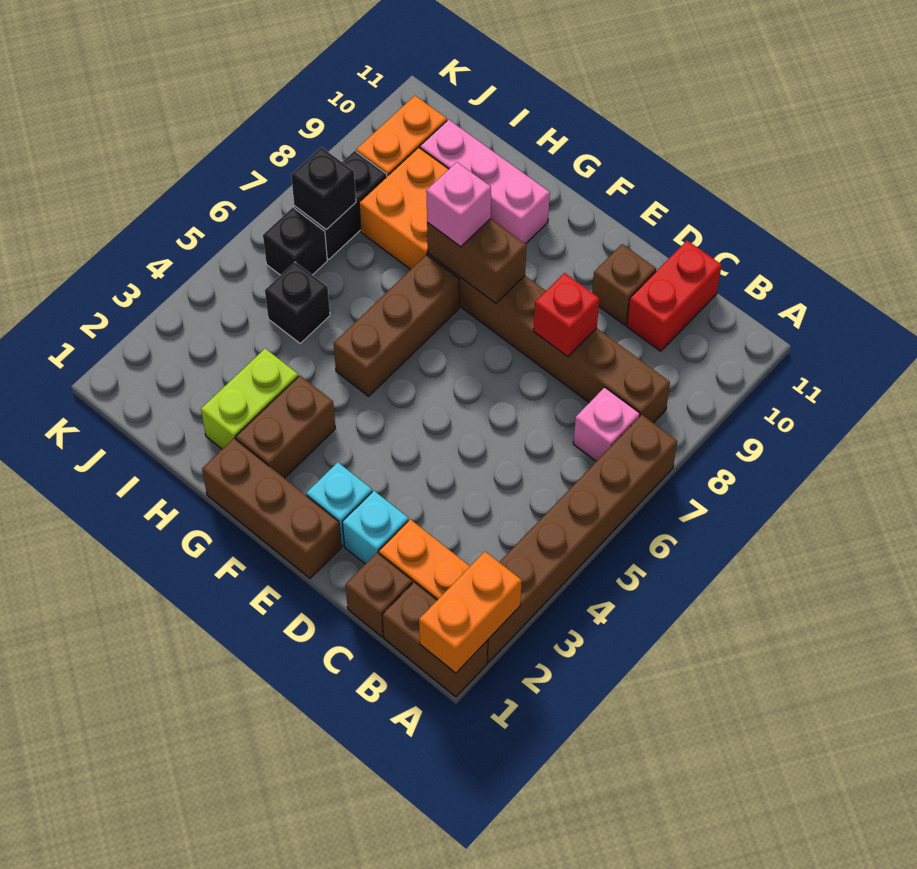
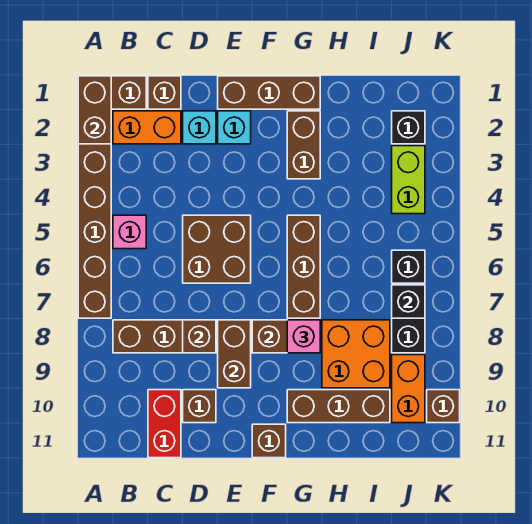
orange brick A1:A2 level 2 -> brown brick A1:A2 level 2
pink brick B7 level 1 -> pink brick B5 level 1
none -> brown brick D5:E6 level 1
red brick D8 level 2 -> brown brick D8 level 2
none -> brown brick E8:E9 level 2
none -> brown brick F11 level 1
pink brick G10:I10 level 1 -> brown brick G10:I10 level 1
lime brick H2:H3 level 1 -> lime brick J3:J4 level 1
black brick I5 level 1 -> black brick J2 level 1
none -> brown brick K10 level 1

